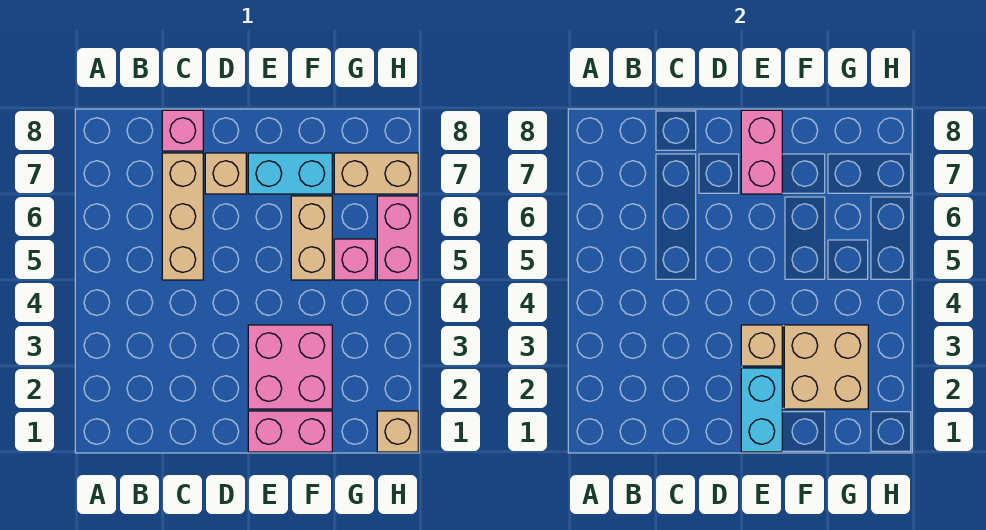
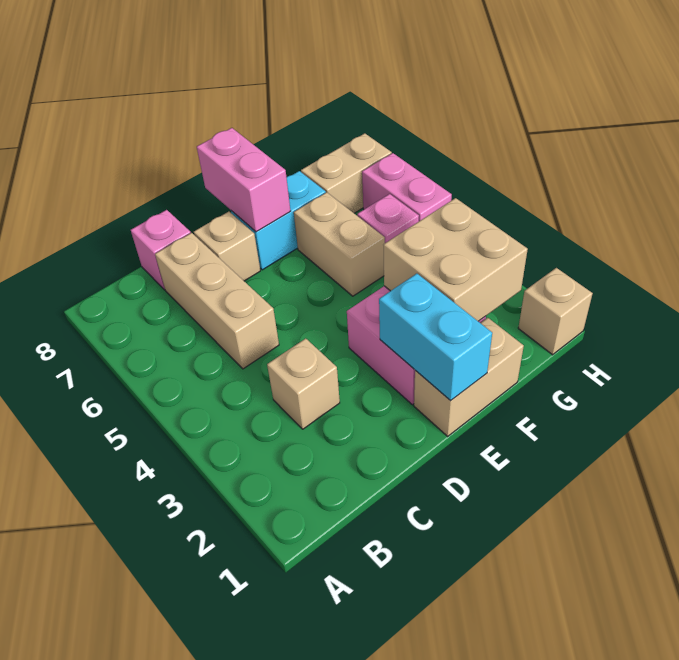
pink brick E1:F1 level 1 -> tan brick E1:F1 level 1
tan brick E3 level 2 -> tan brick C3 level 1

